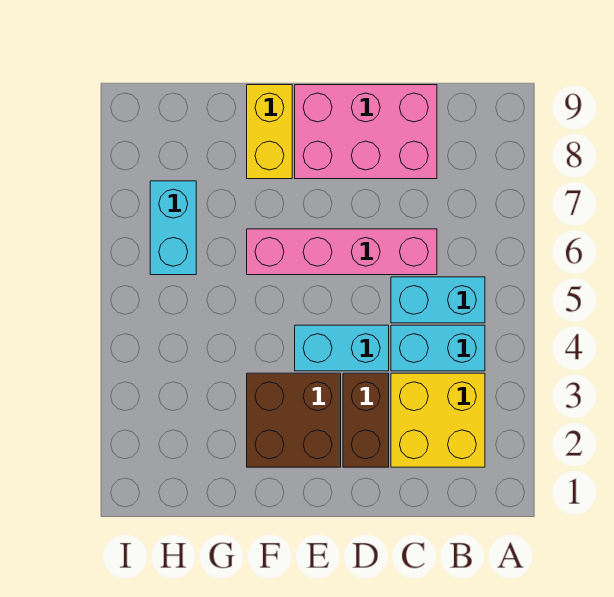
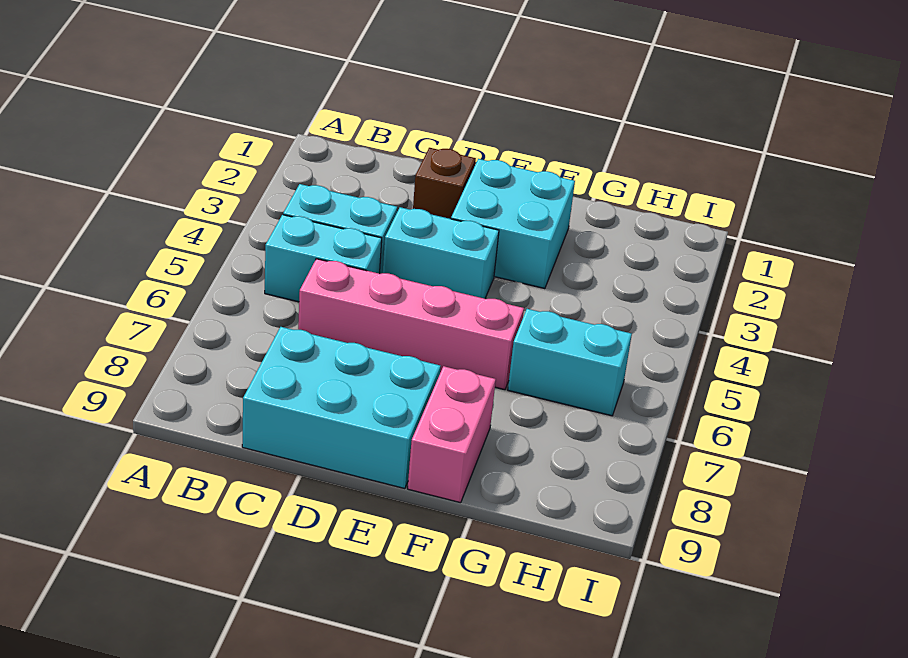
yellow brick B2:C3 level 1 -> none
pink brick C8:E9 level 1 -> cyan brick C8:E9 level 1
brown brick D2:D3 level 1 -> brown brick D2 level 1
brown brick E2:F3 level 1 -> cyan brick E2:F3 level 1
yellow brick F8:F9 level 1 -> pink brick F8:F9 level 1
cyan brick H6:H7 level 1 -> cyan brick G6:H6 level 1

